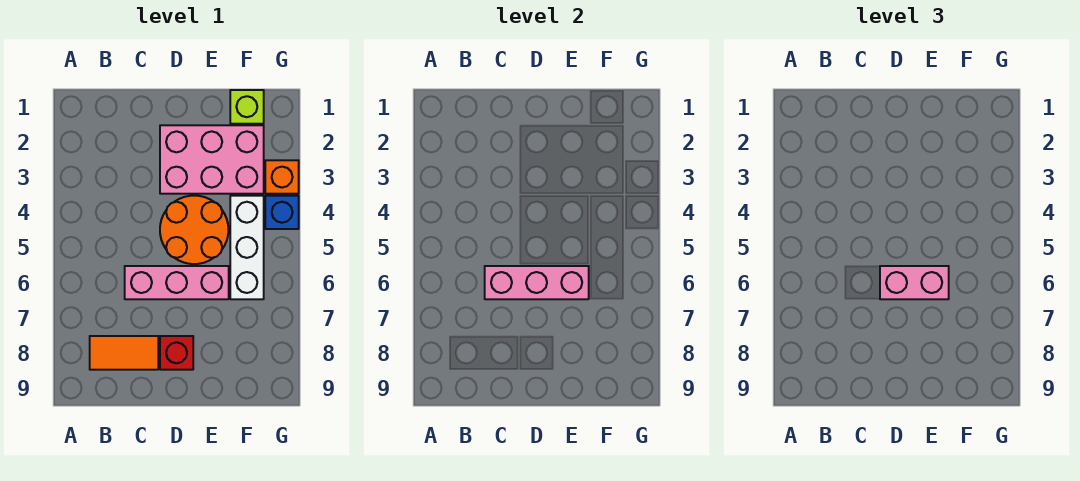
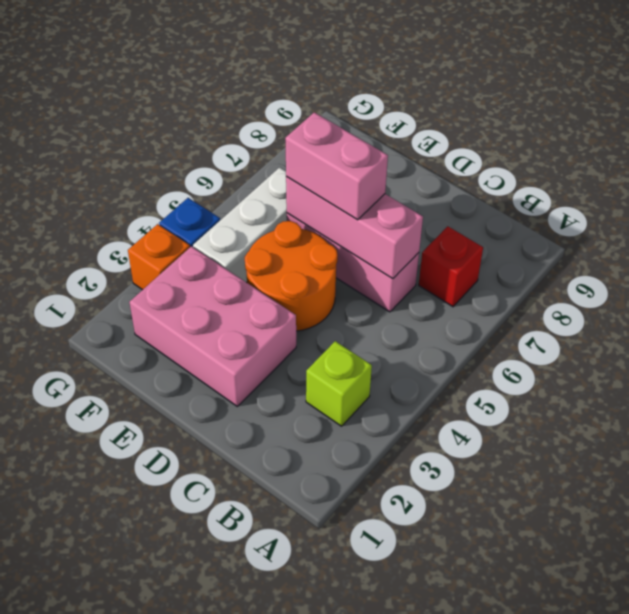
orange tile B8:C8 level 1 -> none
red brick D8 level 1 -> red brick B7 level 1
lime brick F1 level 1 -> lime brick B3 level 1

